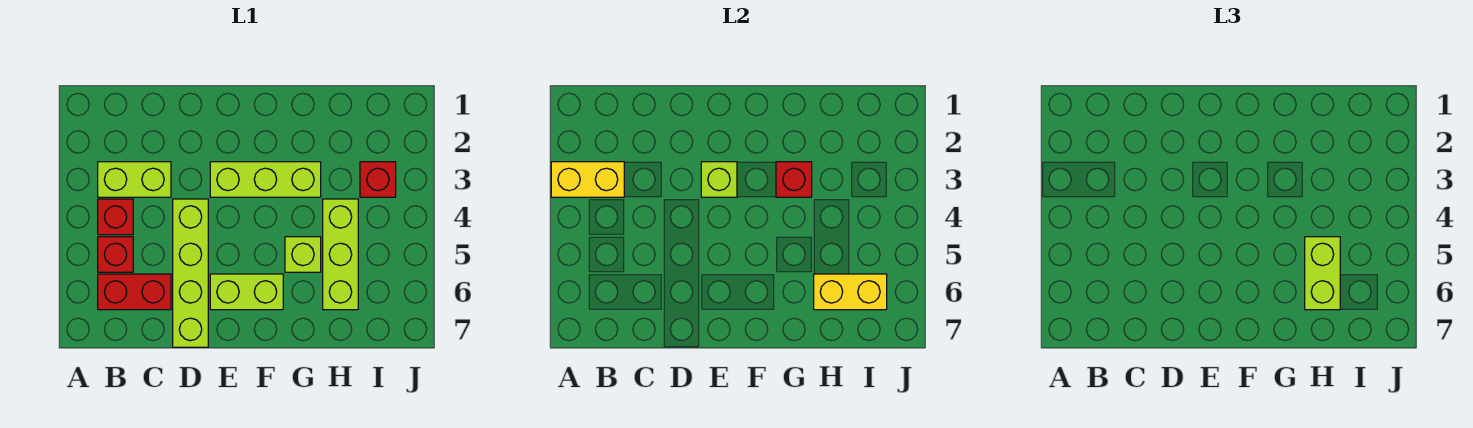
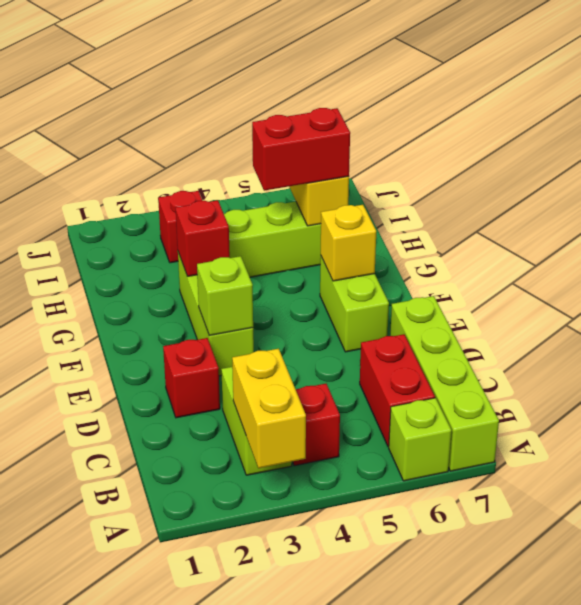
red brick B5 level 1 -> red brick D2 level 1
lime brick D4:D7 level 1 -> lime brick A7:D7 level 1
none -> yellow brick F6 level 2
lime brick G5 level 1 -> lime brick A6 level 1
lime brick H5:H6 level 3 -> red brick H5:H6 level 3

